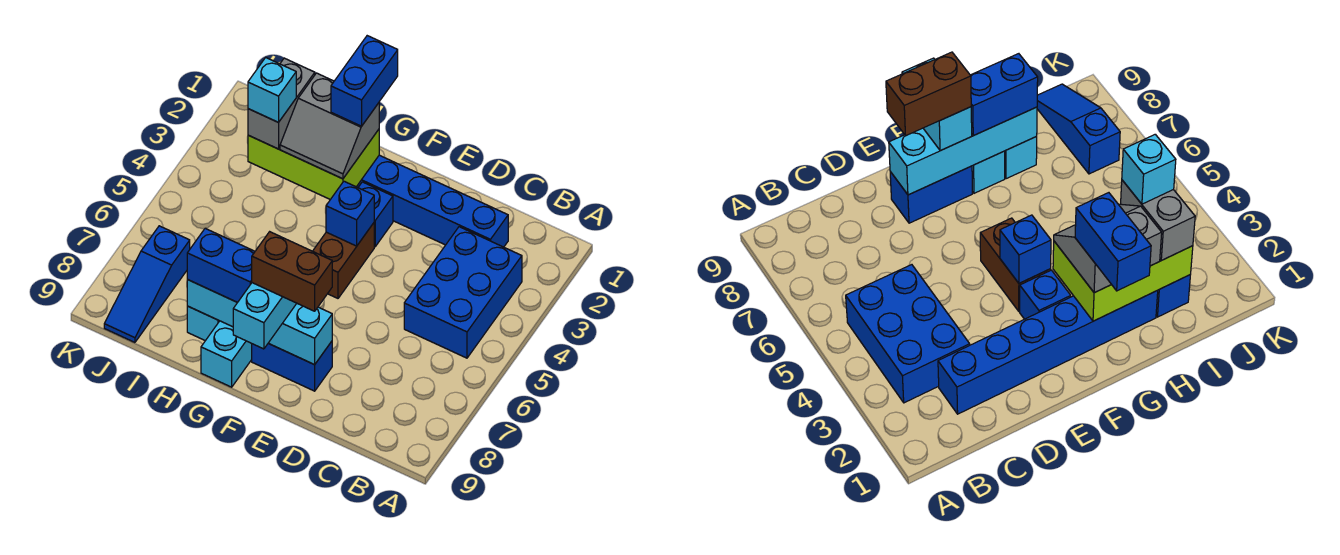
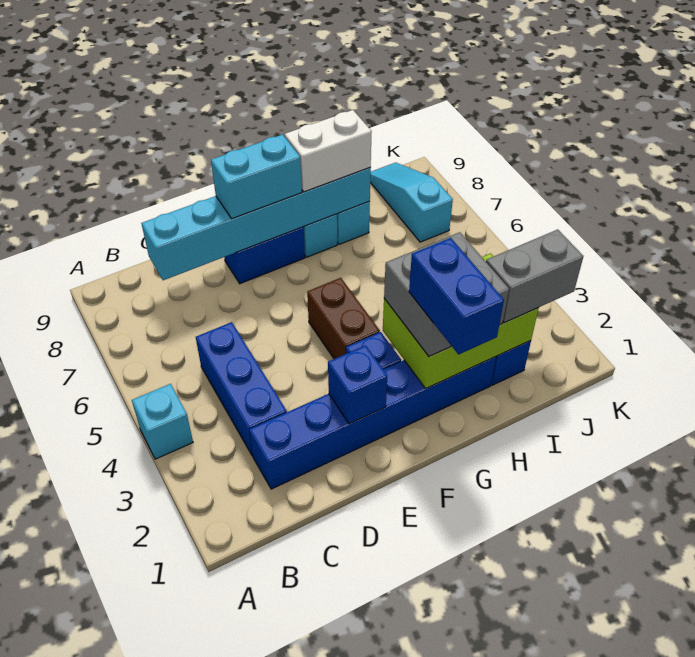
blue brick B3:C5 level 1 -> blue brick C3:C5 level 1
cyan brick E8:H8 level 2 -> cyan brick C8:H8 level 2
brown brick E8:F8 level 4 -> none
blue brick F4 level 2 -> blue brick E2 level 2
cyan brick F8:F9 level 3 -> cyan brick E8:F8 level 3
grey slope G2:H3 level 3 top 2 -> grey brick G2:H3 level 3
blue brick G8:H8 level 3 -> white brick G8:H8 level 3
grey brick I2:I3 level 3 -> grey brick I2:J2 level 3
cyan brick I3 level 4 -> cyan brick A4 level 1
blue slope J7:J9 level 1 top 7 -> cyan slope J7:J9 level 1 top 7

